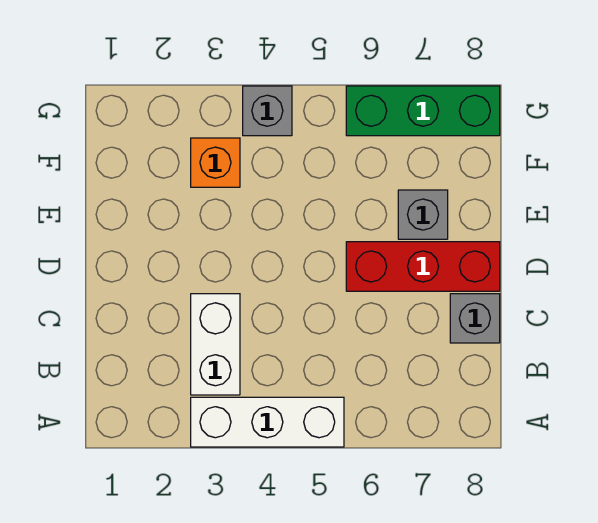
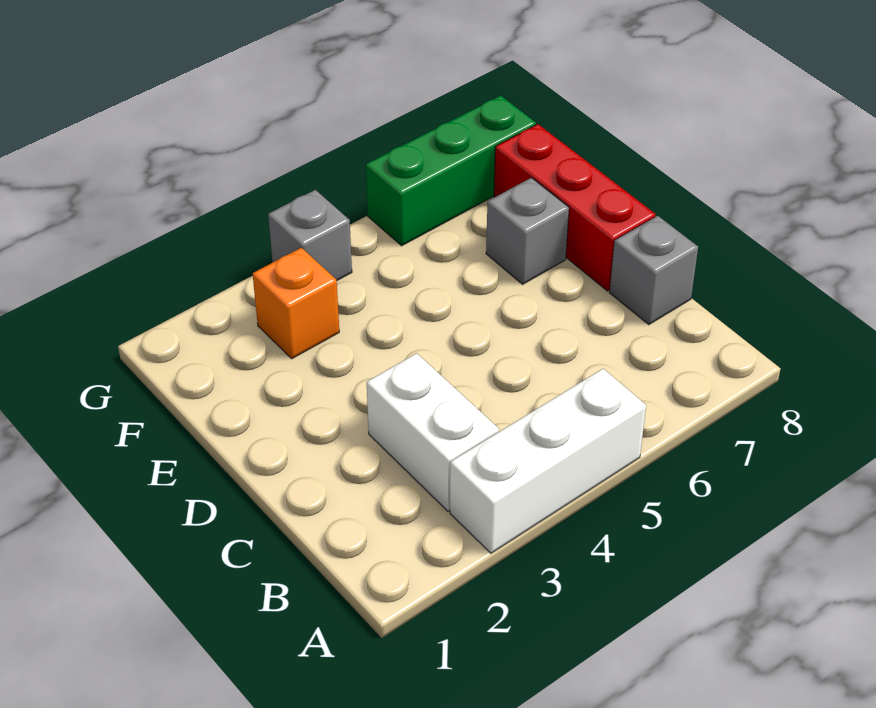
red brick D6:D8 level 1 -> red brick D8:F8 level 1

